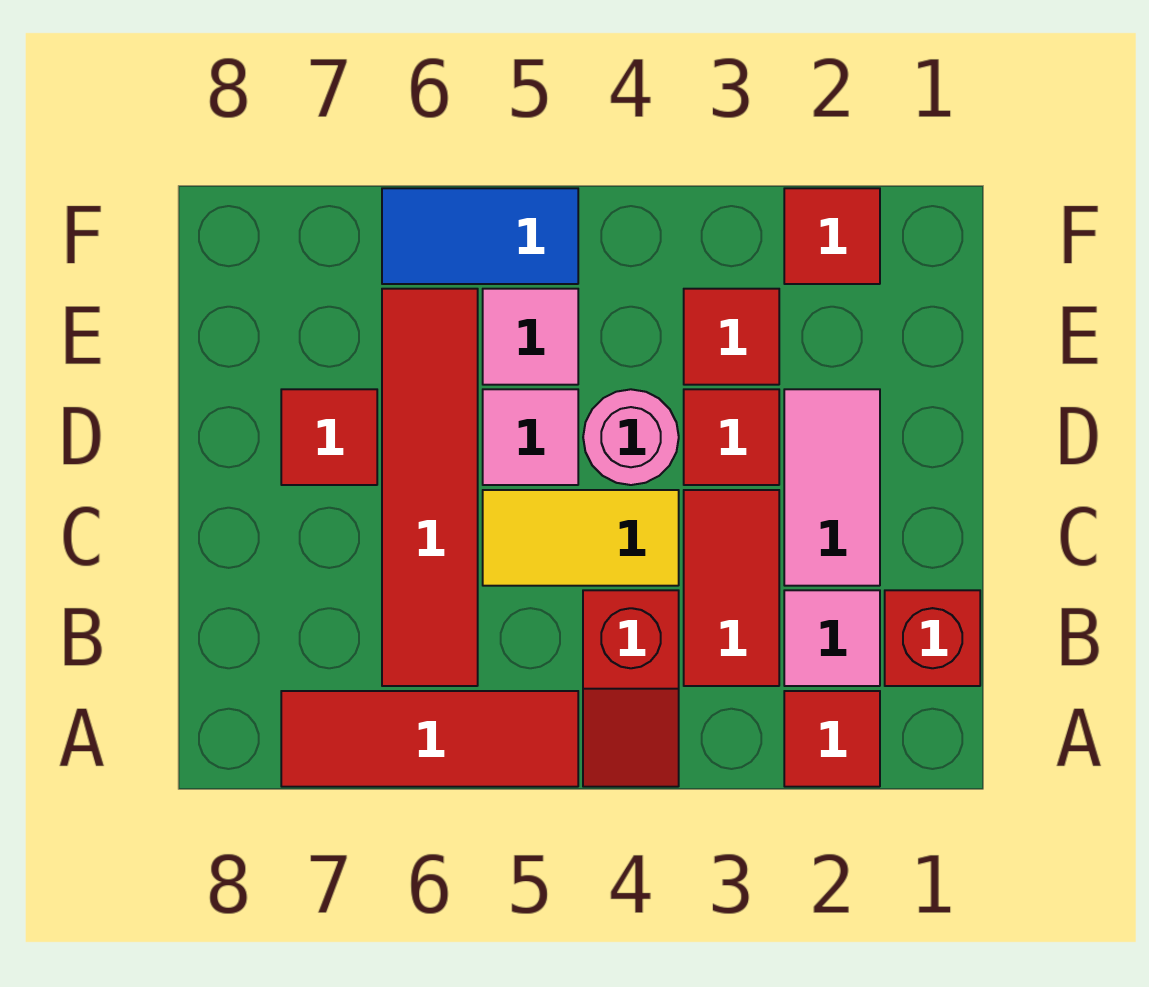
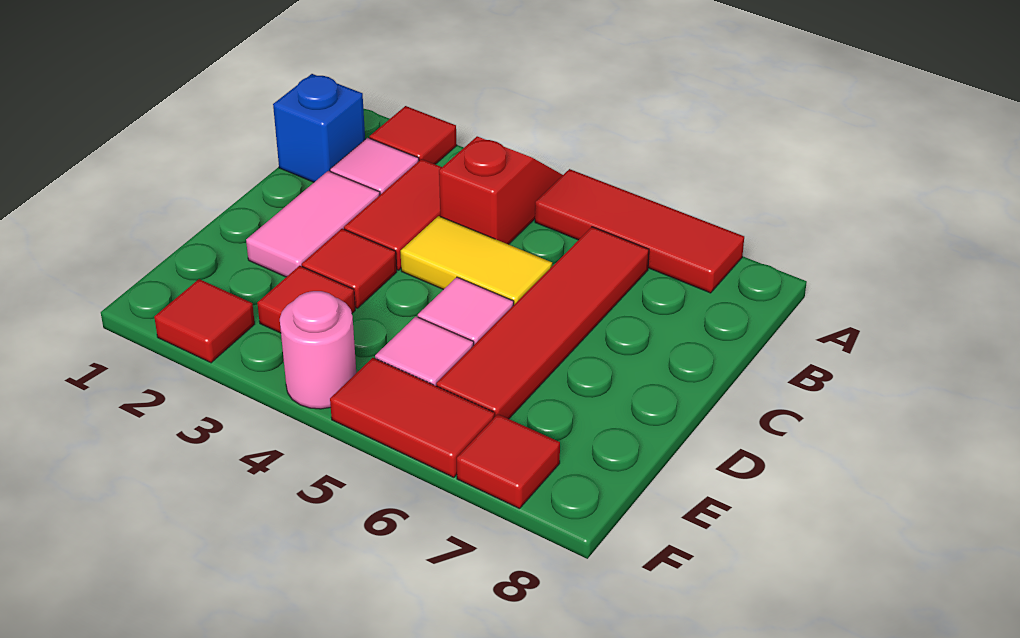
red brick B1 level 1 -> blue brick B1 level 1
pink round brick D4 level 1 -> pink round brick F4 level 1
red tile D7 level 1 -> red tile F7 level 1
blue tile F5:F6 level 1 -> red tile F5:F6 level 1

